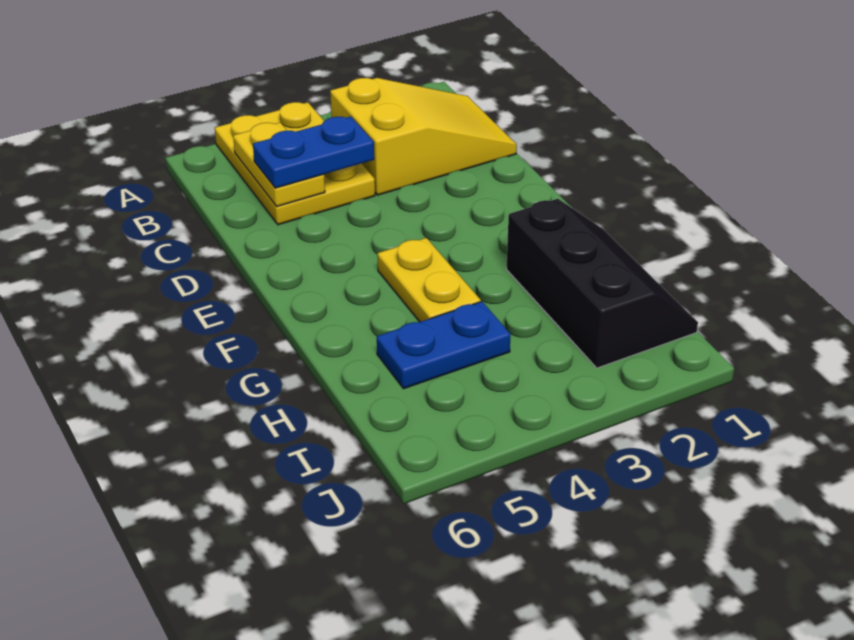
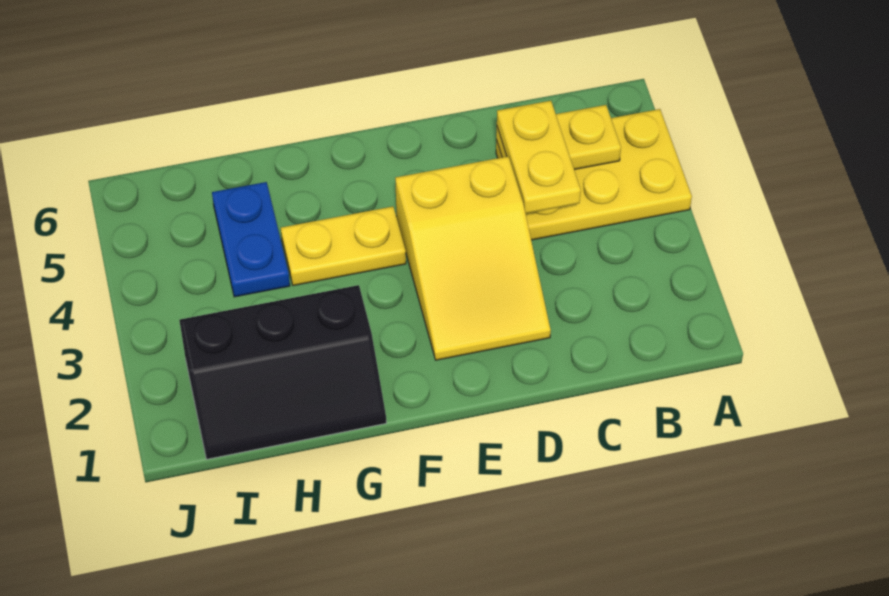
yellow slope B1:C3 level 1 top 3 -> yellow slope D2:E4 level 1 top 4
blue plate C4:C5 level 3 -> yellow plate C4:C5 level 3

